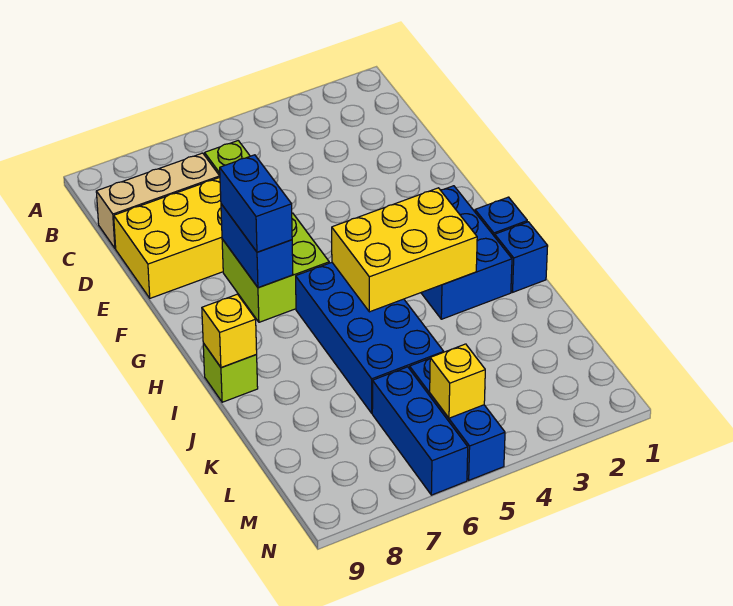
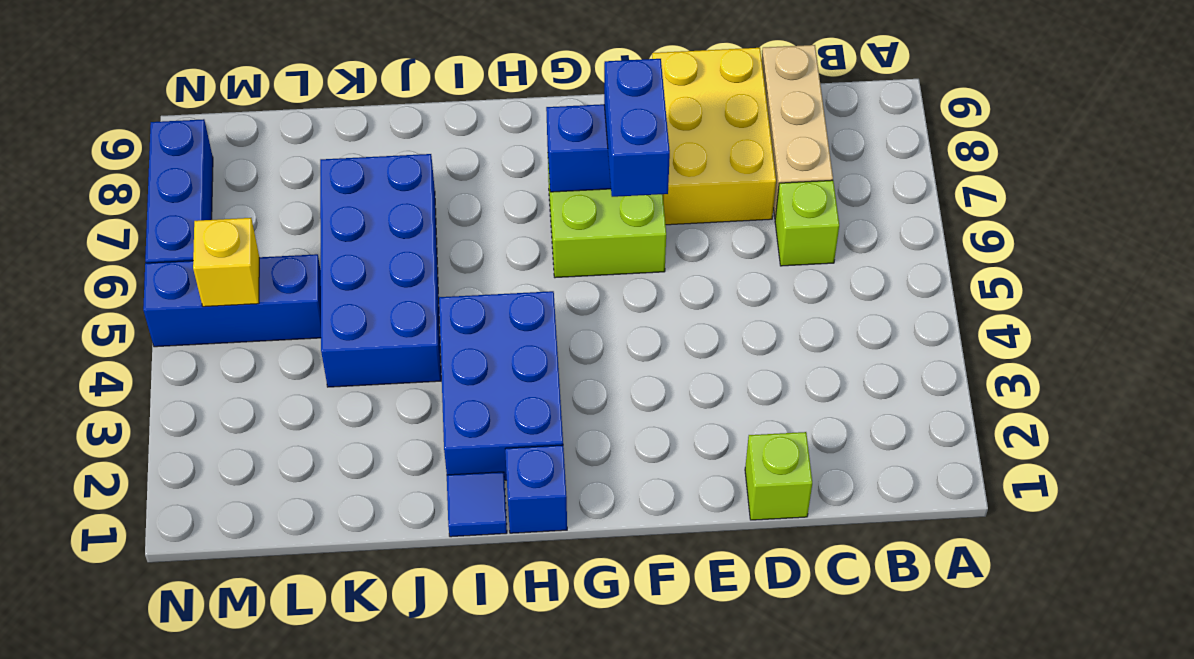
blue brick F7:G7 level 3 -> blue brick F6:F7 level 3
blue brick G2:I3 level 1 -> blue brick H2:I4 level 1
yellow brick H3:I5 level 2 -> none
blue brick H5:K6 level 1 -> blue brick J4:K7 level 1
blue brick I1 level 1 -> blue tile I1 level 1
lime brick I9 level 1 -> lime brick D1 level 1
yellow brick I9 level 2 -> none
blue brick L6:N6 level 1 -> blue brick N6:N8 level 1

